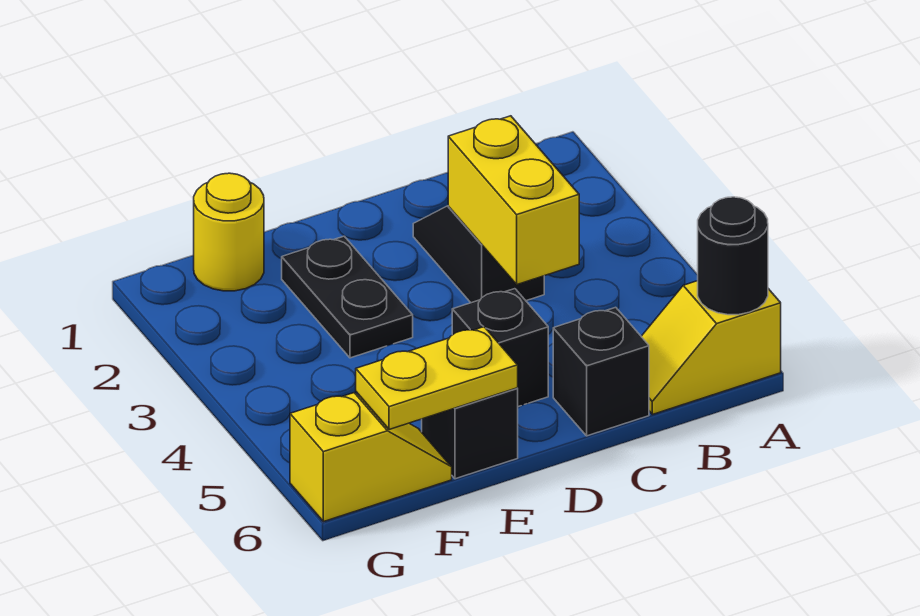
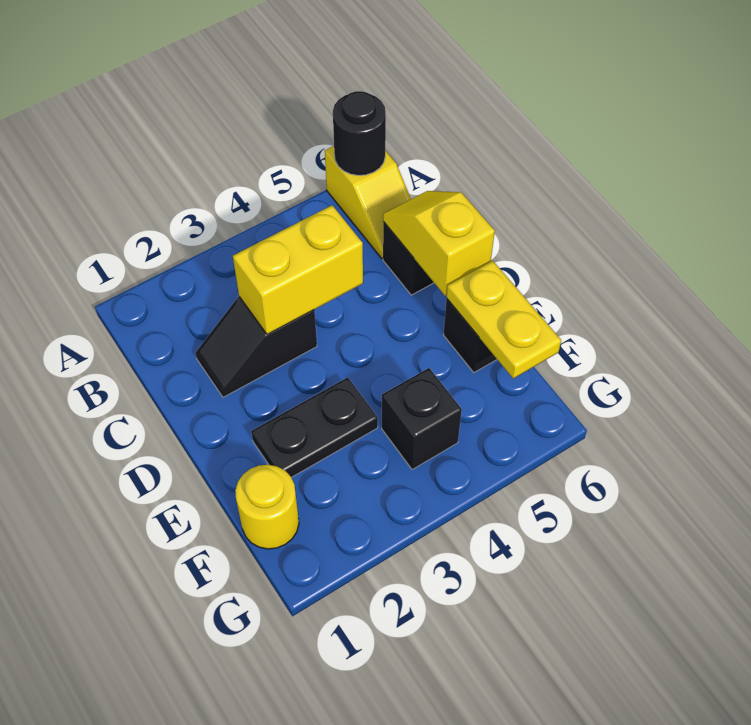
black brick D5 level 1 -> black brick F4 level 1
yellow slope F6:G6 level 1 top G -> yellow slope C6:D6 level 2 top D

